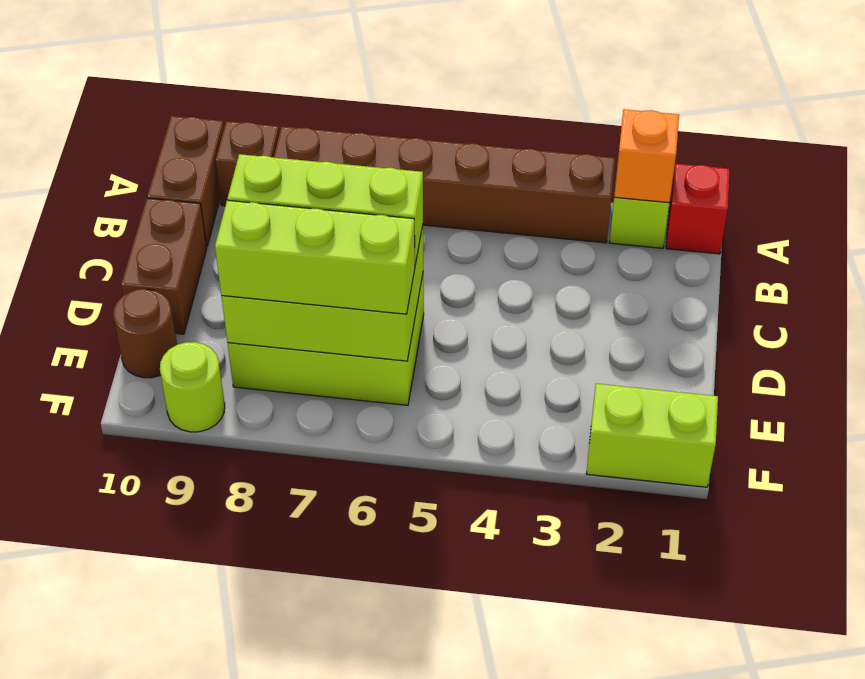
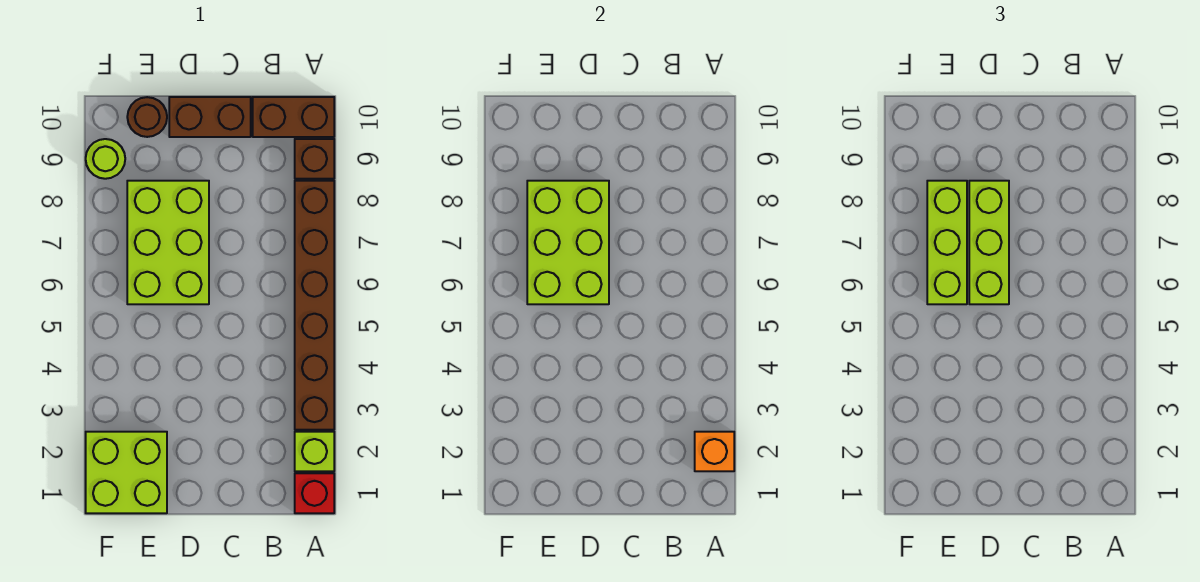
lime brick F1:F2 level 1 -> lime brick E1:F2 level 1

